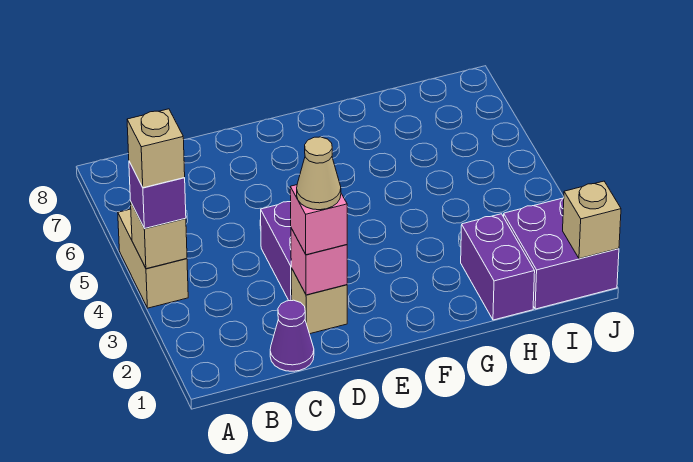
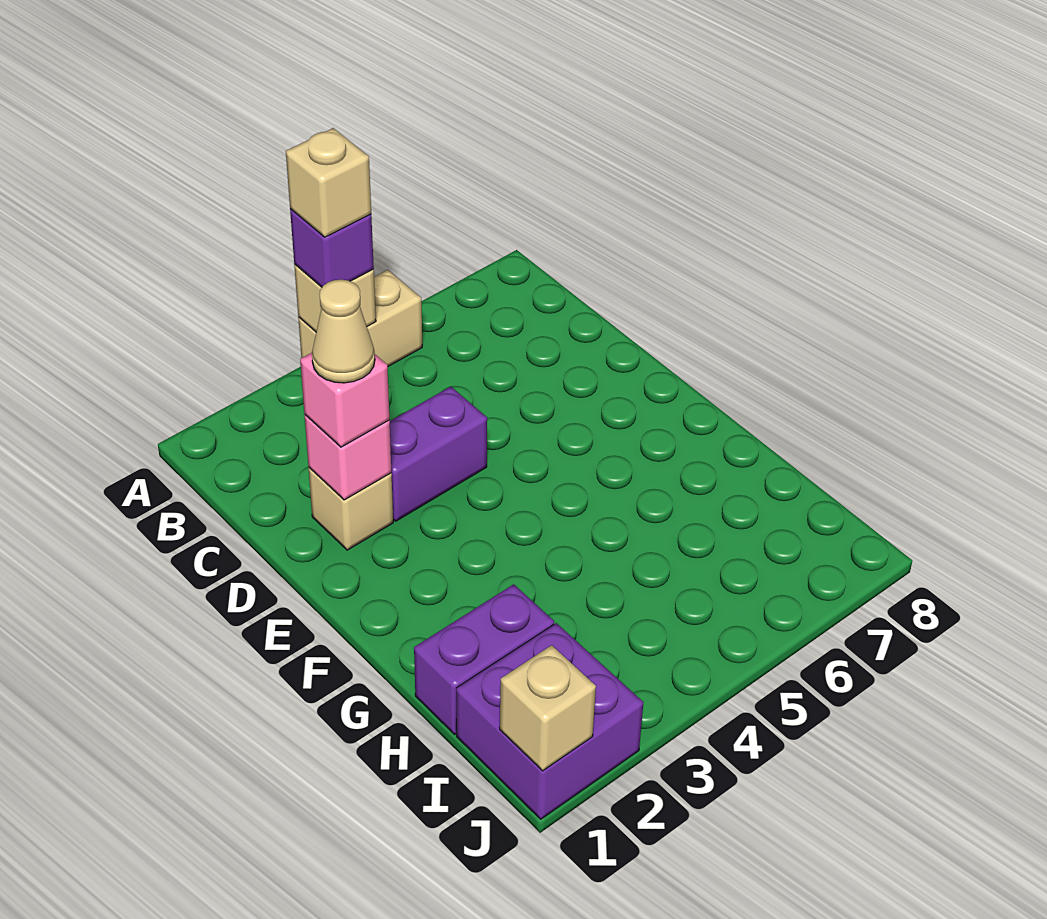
purple cone C1 level 1 -> none

